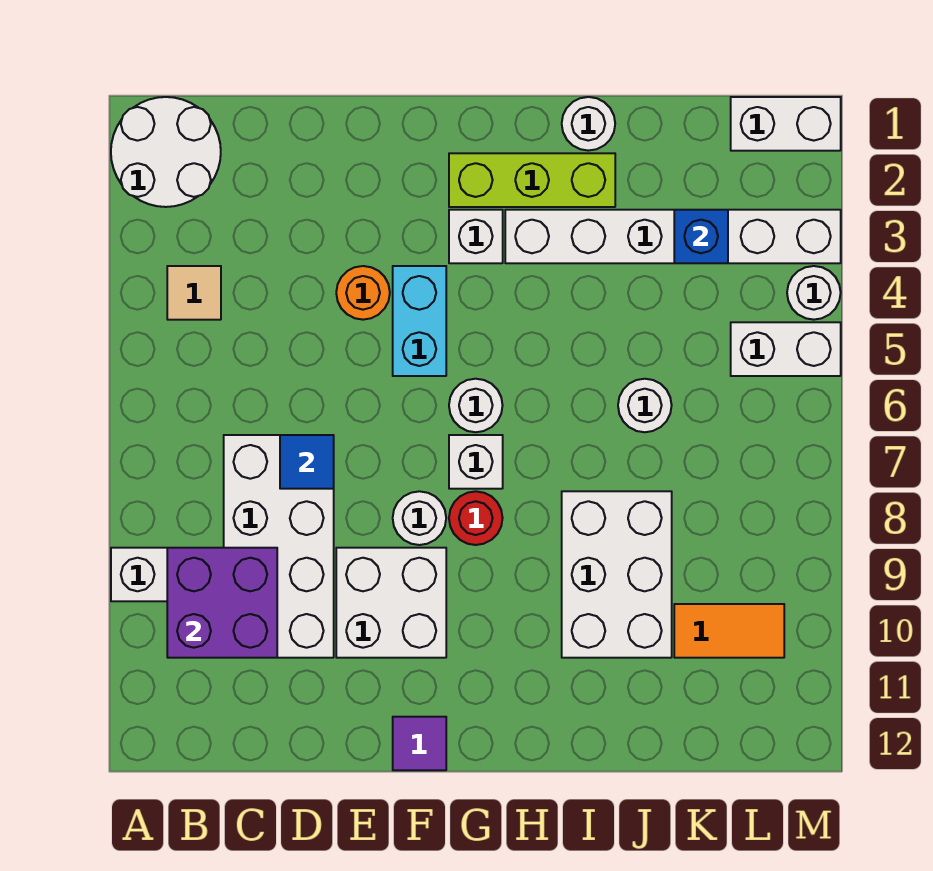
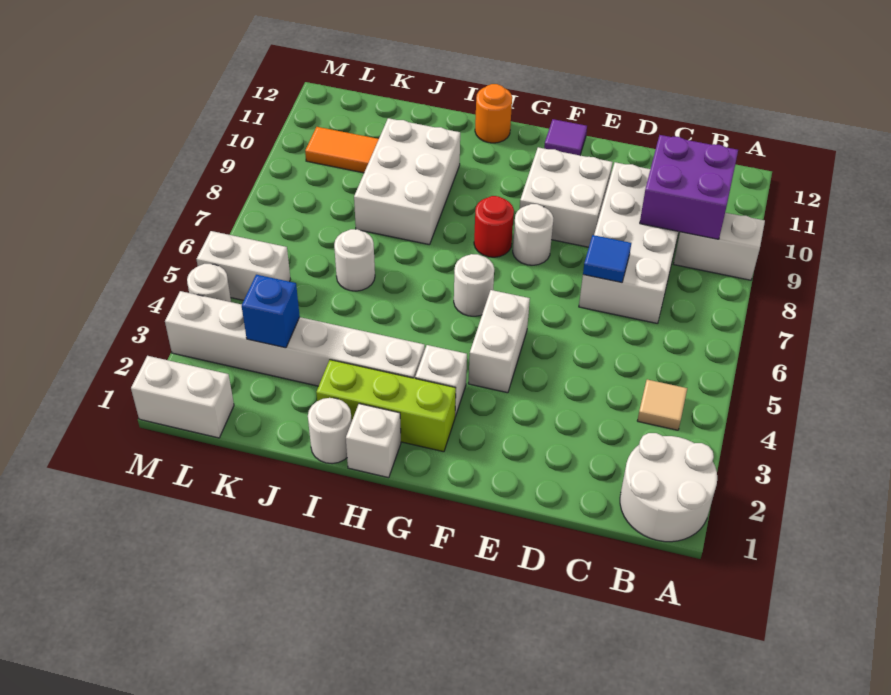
orange round brick E4 level 1 -> orange round brick H12 level 1
cyan brick F4:F5 level 1 -> white brick F4:F5 level 1
white brick G7 level 1 -> white brick H1 level 1

